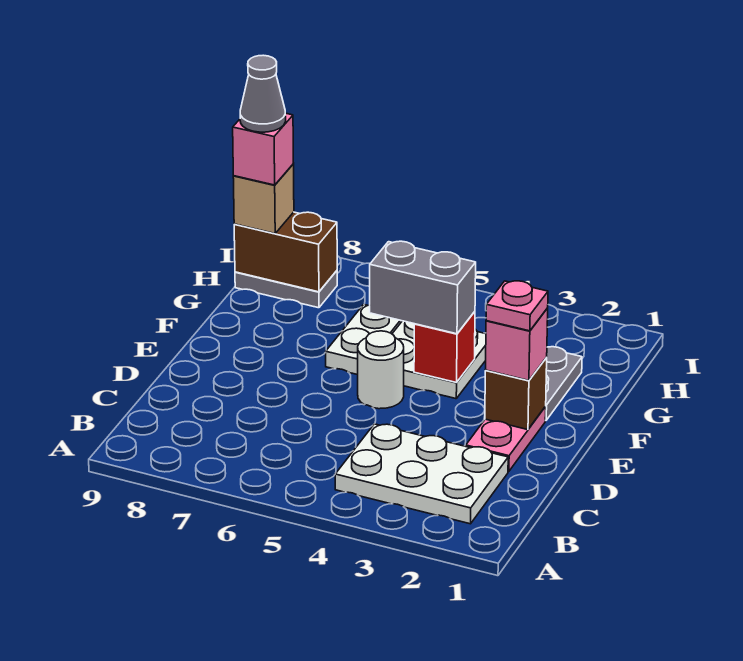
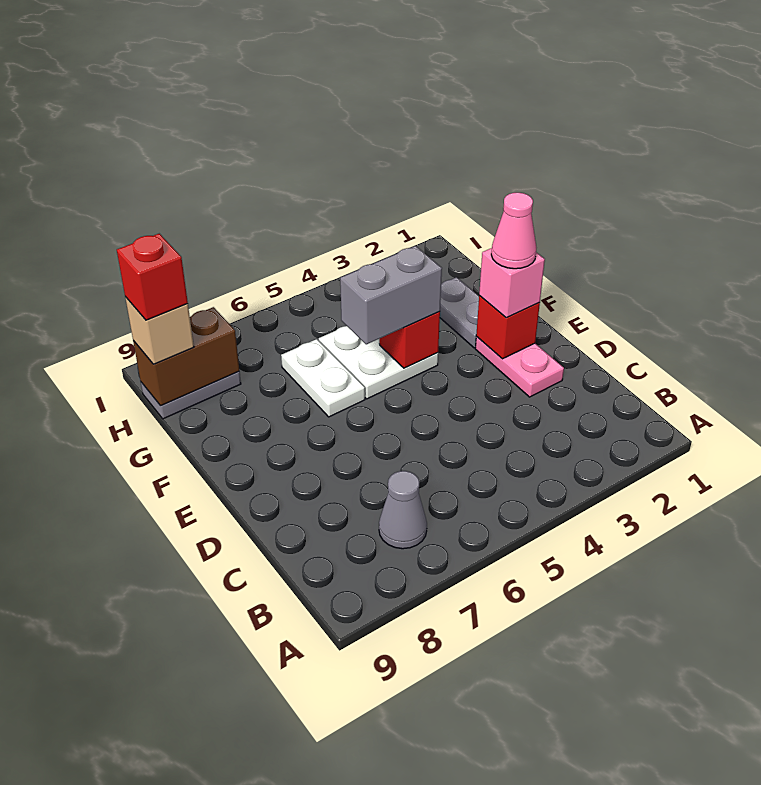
white plate B2:C4 level 1 -> none
brown brick E2 level 2 -> red brick E2 level 2
pink plate E2 level 4 -> pink cone E2 level 4
white round brick E5 level 1 -> none
pink brick H9 level 4 -> red brick H9 level 4
grey cone H9 level 5 -> grey cone B7 level 1

